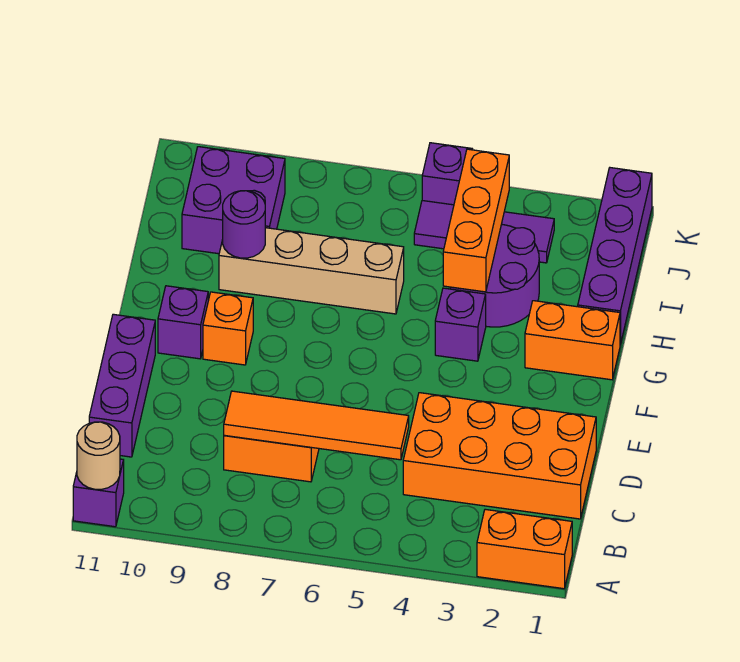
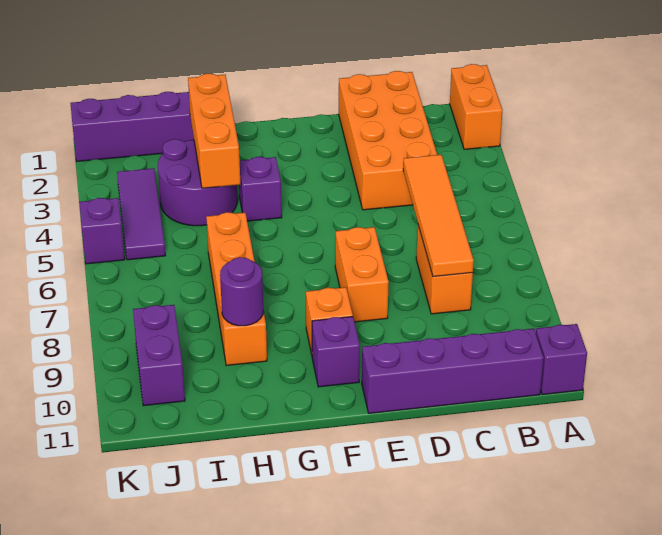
tan round brick A11 level 2 -> none
purple brick C11:E11 level 1 -> purple brick B11:E11 level 1
orange brick G1:G2 level 1 -> orange brick E7:E8 level 1
orange brick H4:J4 level 2 -> orange brick H2:H4 level 2
tan brick H6:H9 level 1 -> orange brick H6:H9 level 1
purple brick I9:J10 level 1 -> purple brick J9:J10 level 1

